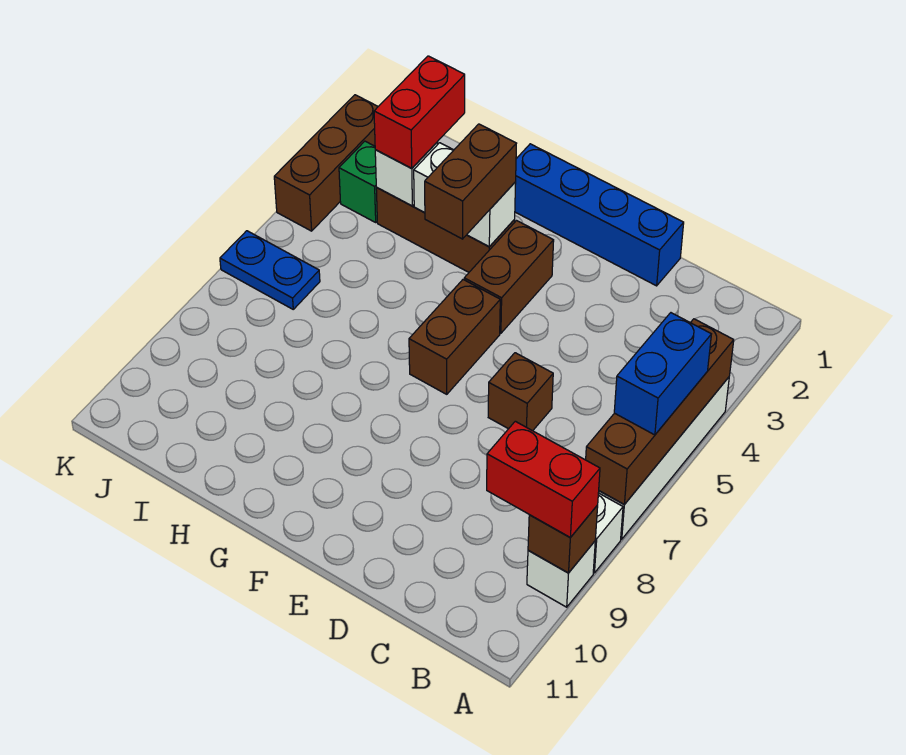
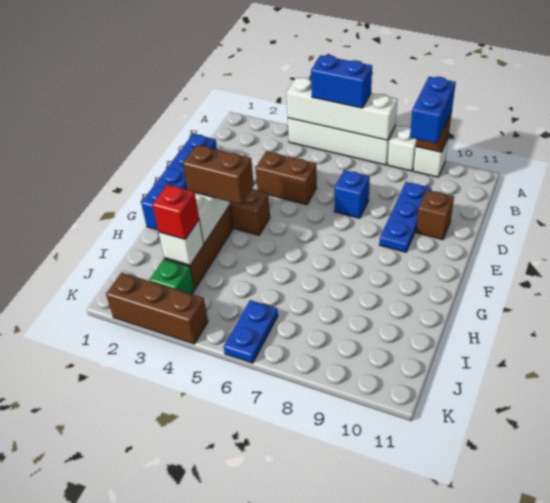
brown brick A4:A7 level 2 -> white brick A4:A7 level 2
red brick A9:B9 level 3 -> blue brick A9:B9 level 3
none -> blue plate C9:E9 level 1
brown brick D6 level 1 -> brown brick D10 level 1
none -> blue brick D7 level 1
brown brick F5:F6 level 1 -> brown brick D4:D5 level 1
red brick I2:I3 level 3 -> red brick I3 level 3

